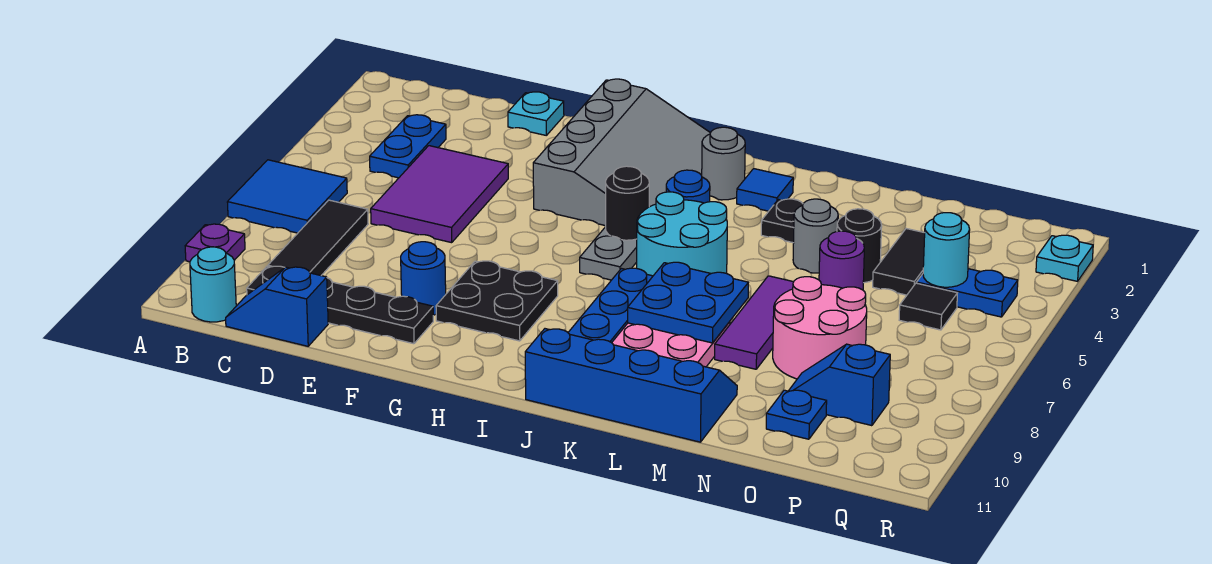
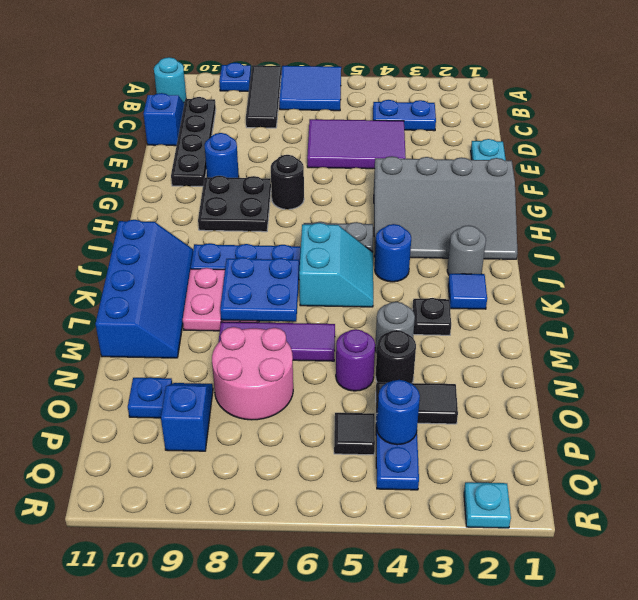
purple plate A9 level 1 -> blue plate A9 level 1
black tile C7:C9 level 1 -> black tile A8:C8 level 1
black round brick I5 level 2 -> black round brick G7 level 1
cyan round brick J5:K6 level 1 -> cyan slope J5:K6 level 1 top 6
cyan round brick P4 level 2 -> blue round brick P4 level 2

